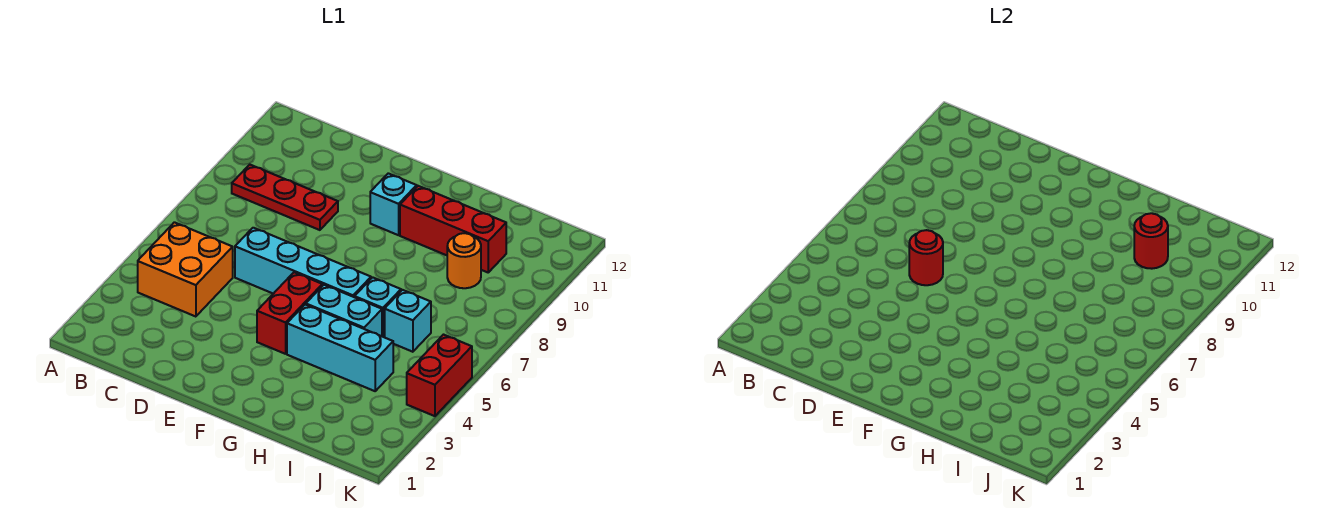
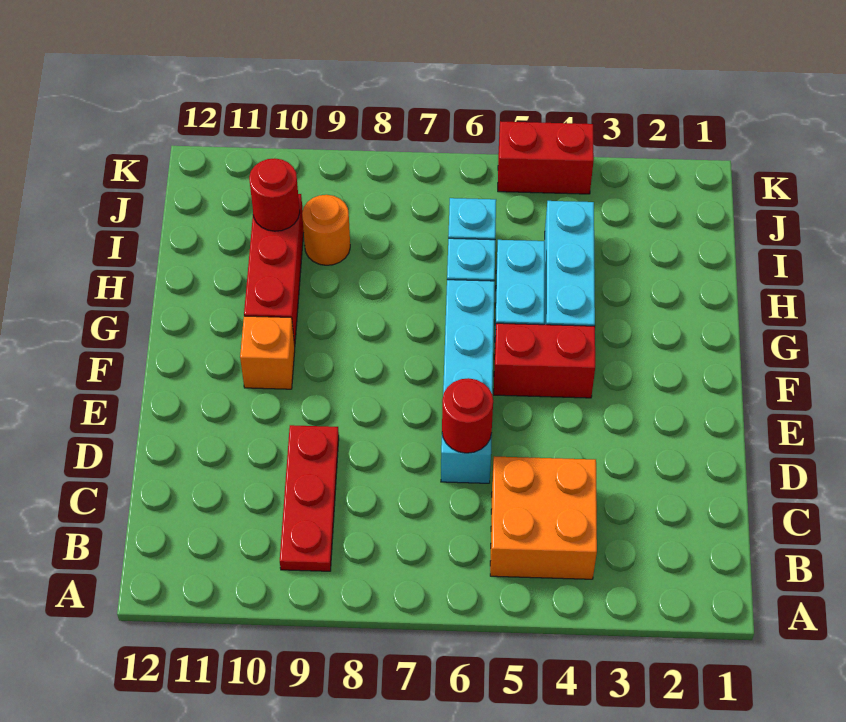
cyan brick F10 level 1 -> orange brick F10 level 1

